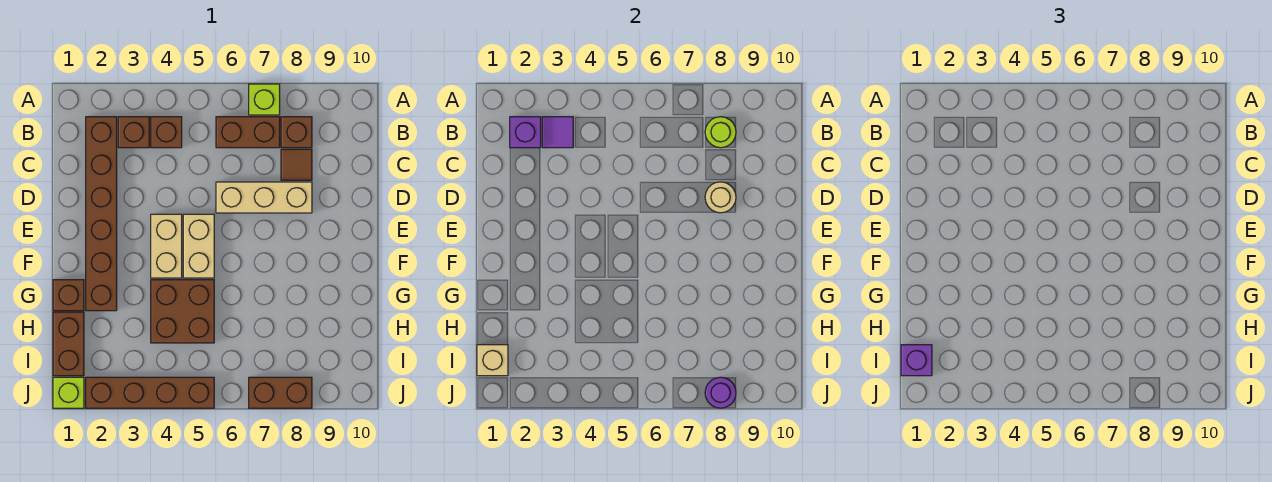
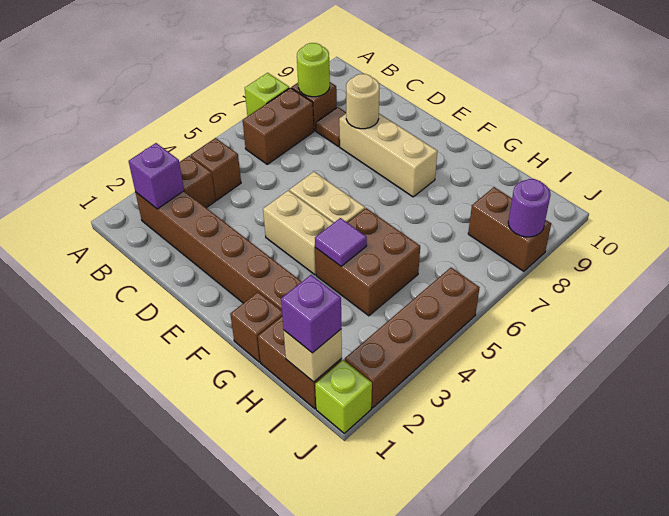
purple tile B3 level 2 -> purple tile G4 level 2
tan brick D6:D8 level 1 -> tan brick D8:F8 level 1
brown brick J7:J8 level 1 -> brown brick I8:J8 level 1

